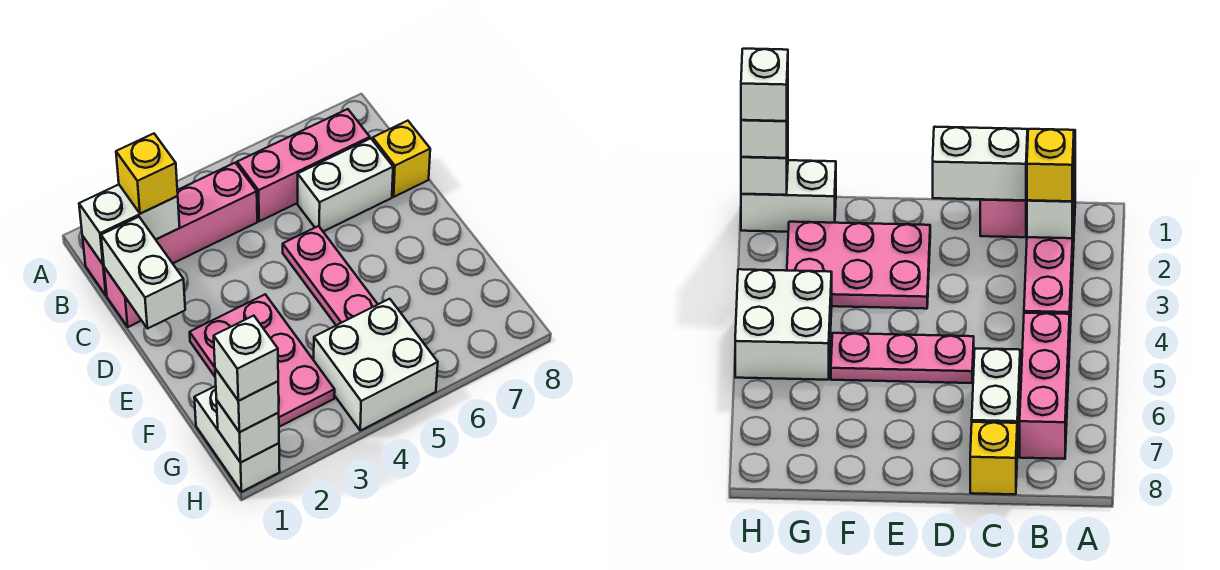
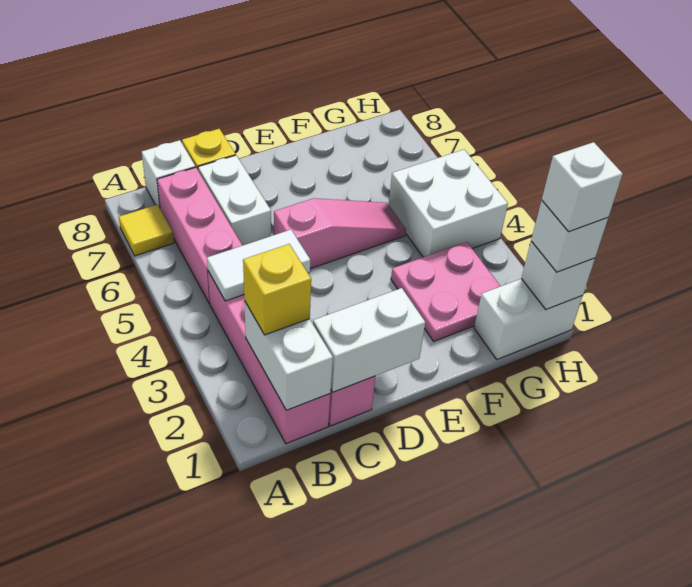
none -> yellow tile A7 level 1
none -> white tile B4:C4 level 2
none -> white brick B8 level 1
pink plate D5:F5 level 1 -> pink slope D5:F5 level 1 top D
pink plate E2:G3 level 1 -> pink plate F2:G3 level 1

